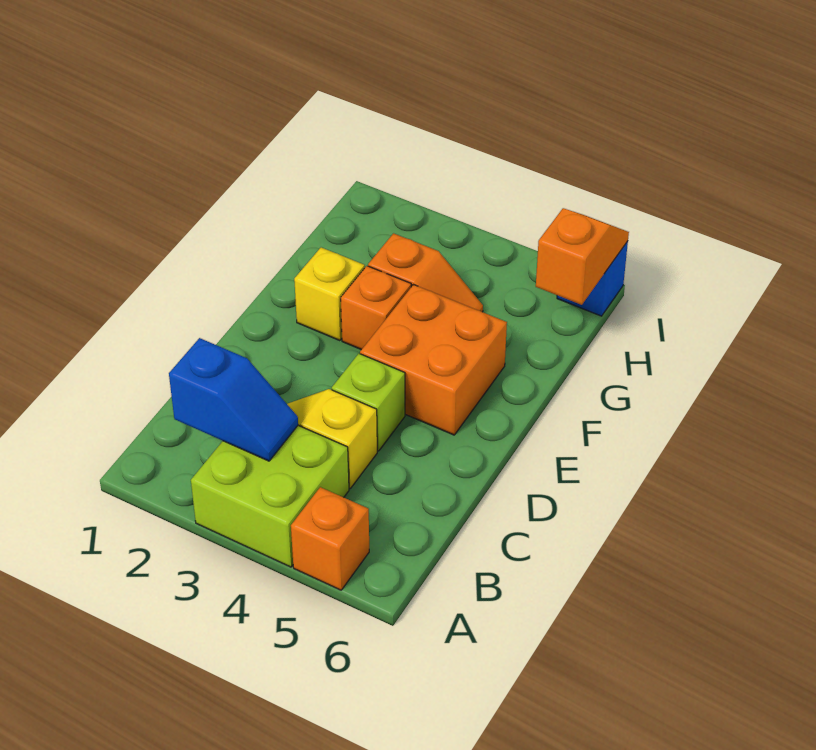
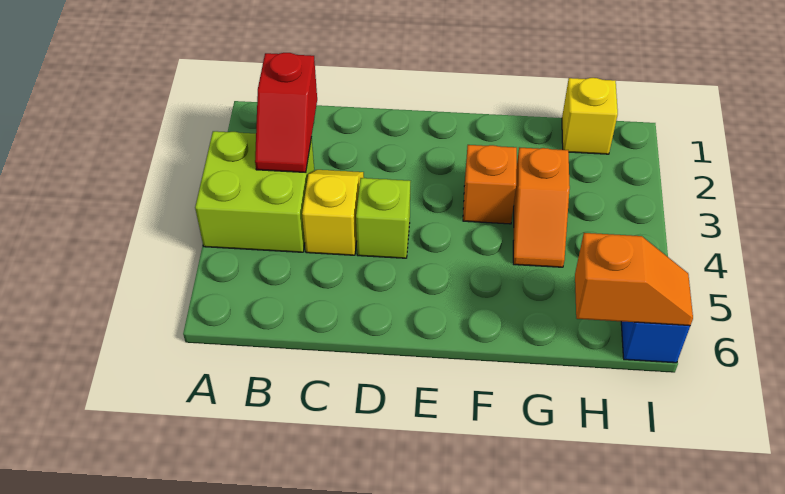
orange brick A5 level 1 -> none
blue slope B2:B3 level 2 top 2 -> red slope B2:B3 level 2 top 2
orange brick E4:F5 level 1 -> none
yellow brick F2 level 1 -> yellow brick H1 level 1

